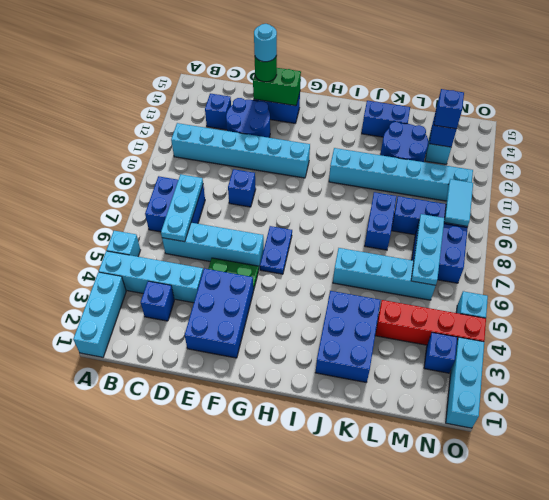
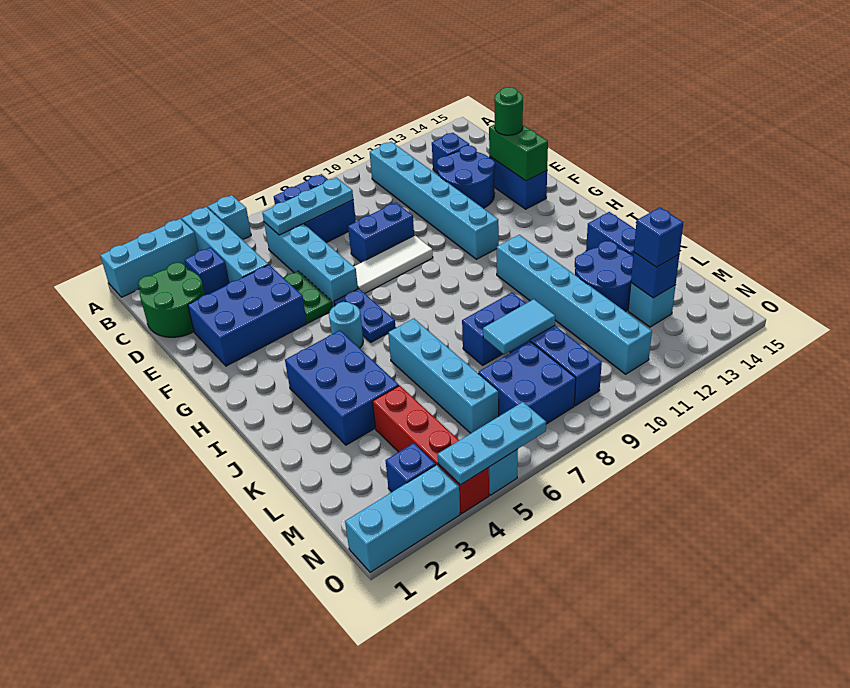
none -> green round brick C1:D2 level 1
blue brick E9 level 1 -> blue brick E8:E9 level 1
cyan round brick E14 level 4 -> cyan round brick H5 level 1
none -> white tile F7:F9 level 1
blue plate G6:G7 level 1 -> blue plate G6:H6 level 1
blue brick J2:K4 level 1 -> blue brick I3:K4 level 1
cyan plate M6:M8 level 2 -> cyan plate O4:O6 level 2
cyan tile N9:N10 level 2 -> cyan tile L8:L9 level 2

